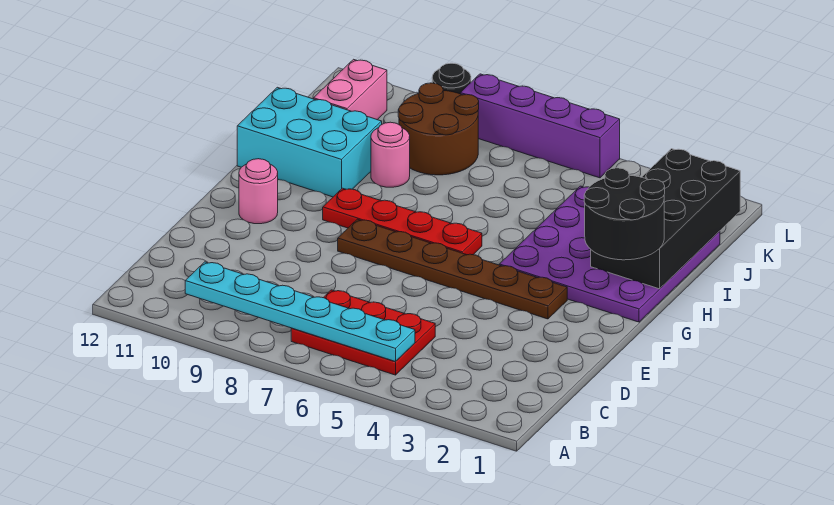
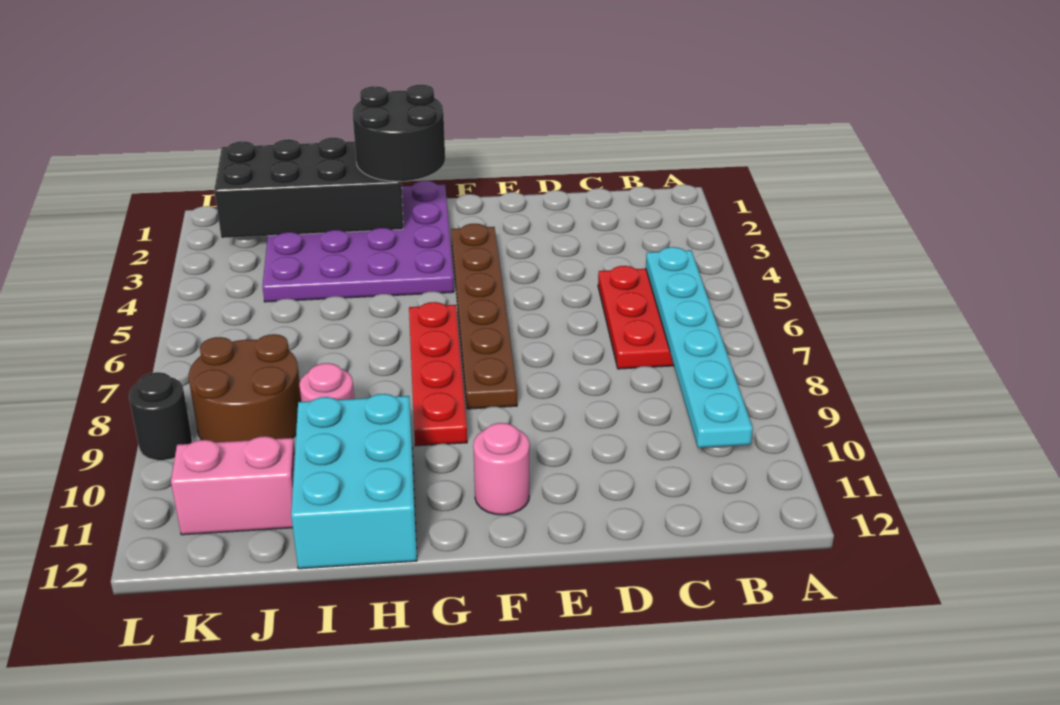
purple brick L5:L8 level 1 -> none

